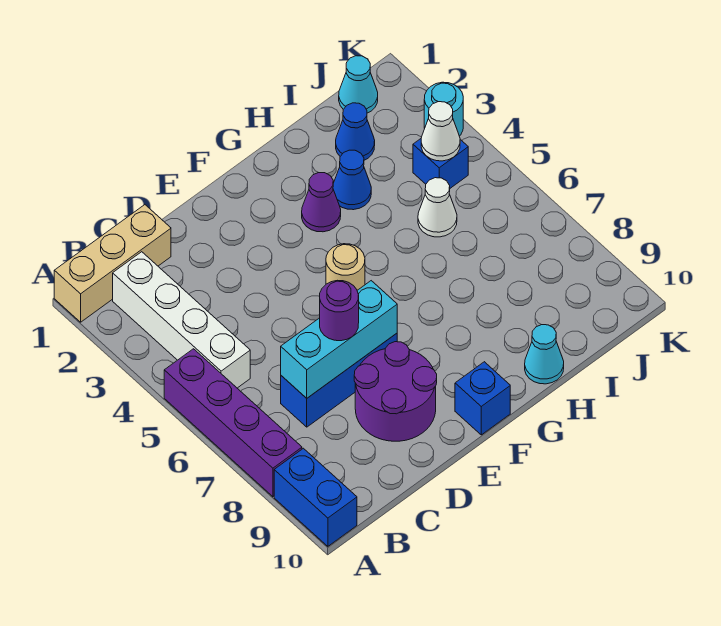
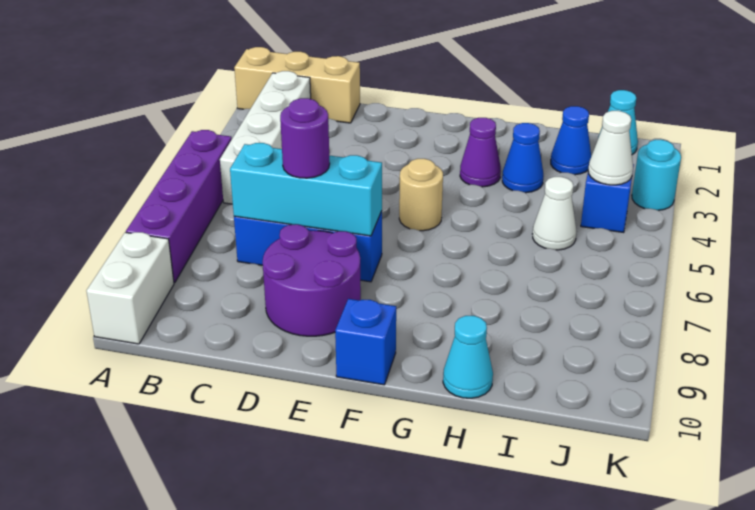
blue brick A9:A10 level 1 -> white brick A9:A10 level 1

